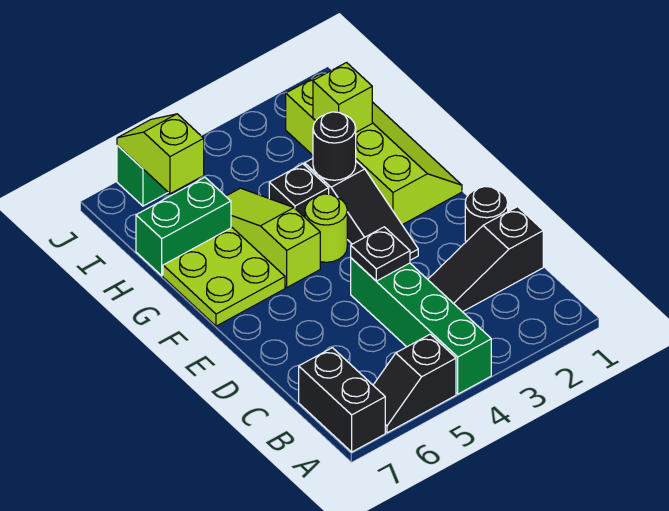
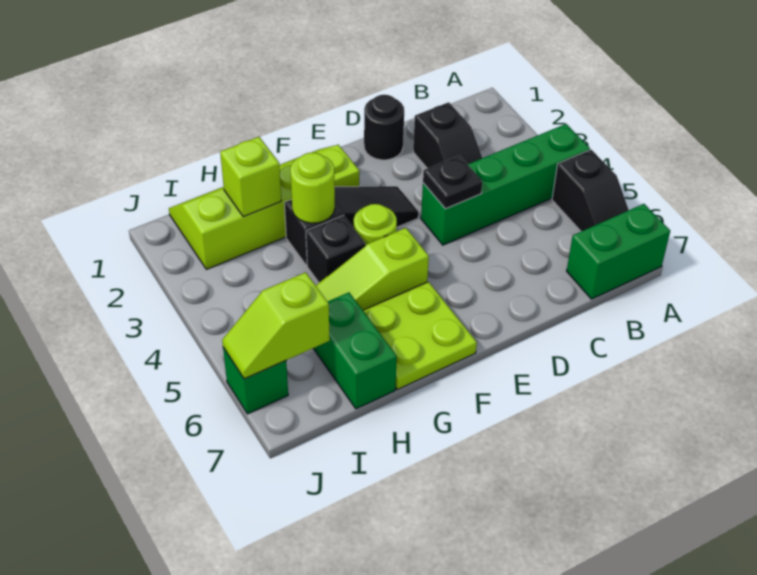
black brick A7:B7 level 1 -> green brick A7:B7 level 1
black slope C1:C3 level 1 top 1 -> black slope C2:C3 level 1 top 2
black round brick G3 level 2 -> lime round brick G3 level 2

